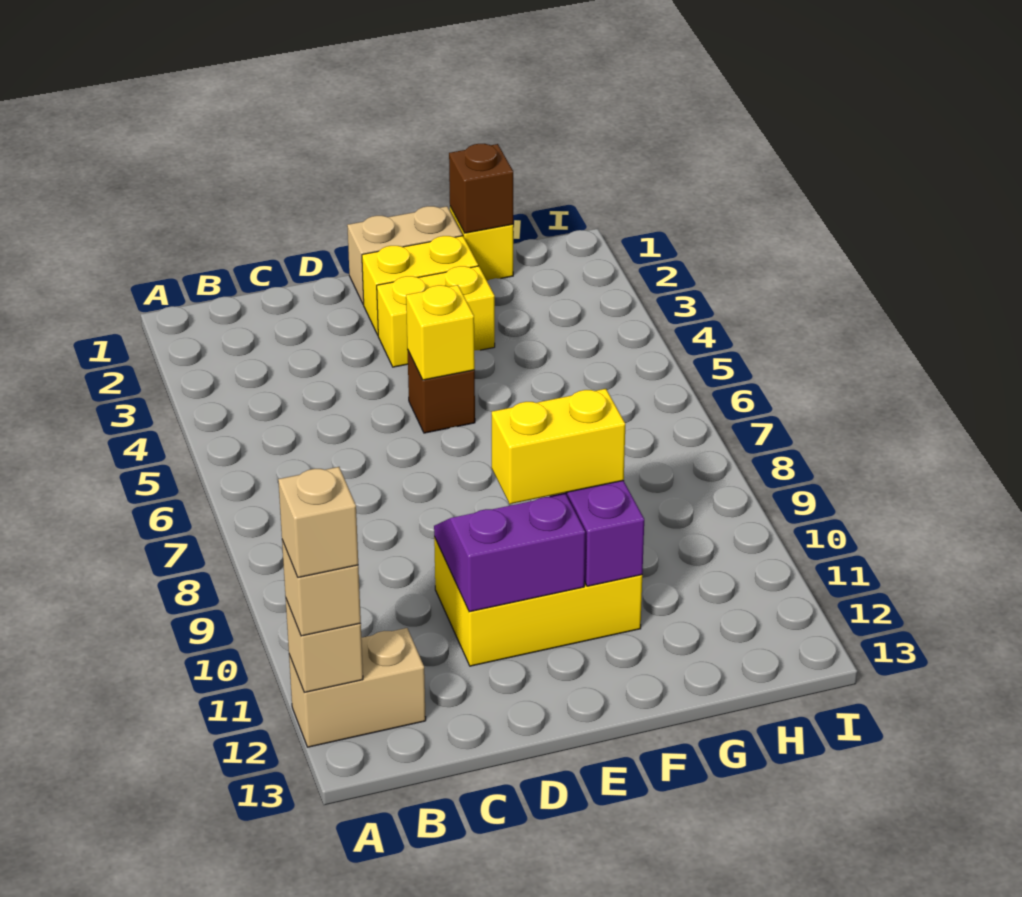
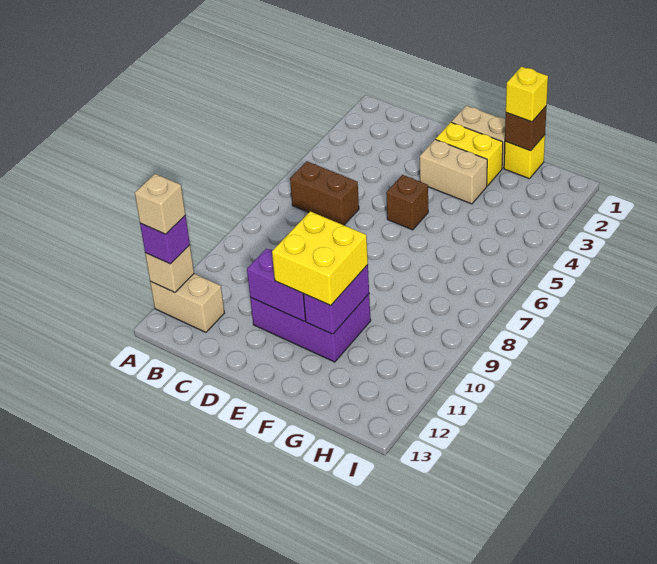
tan brick A12 level 3 -> purple brick A12 level 3
none -> brown brick B6:C6 level 1
yellow brick D10:F11 level 1 -> purple brick D10:F11 level 1
yellow brick E3:F3 level 1 -> tan brick E3:F3 level 1
yellow brick E5 level 2 -> yellow brick G1 level 3
yellow brick E10:F10 level 3 -> yellow brick E10:F11 level 3

